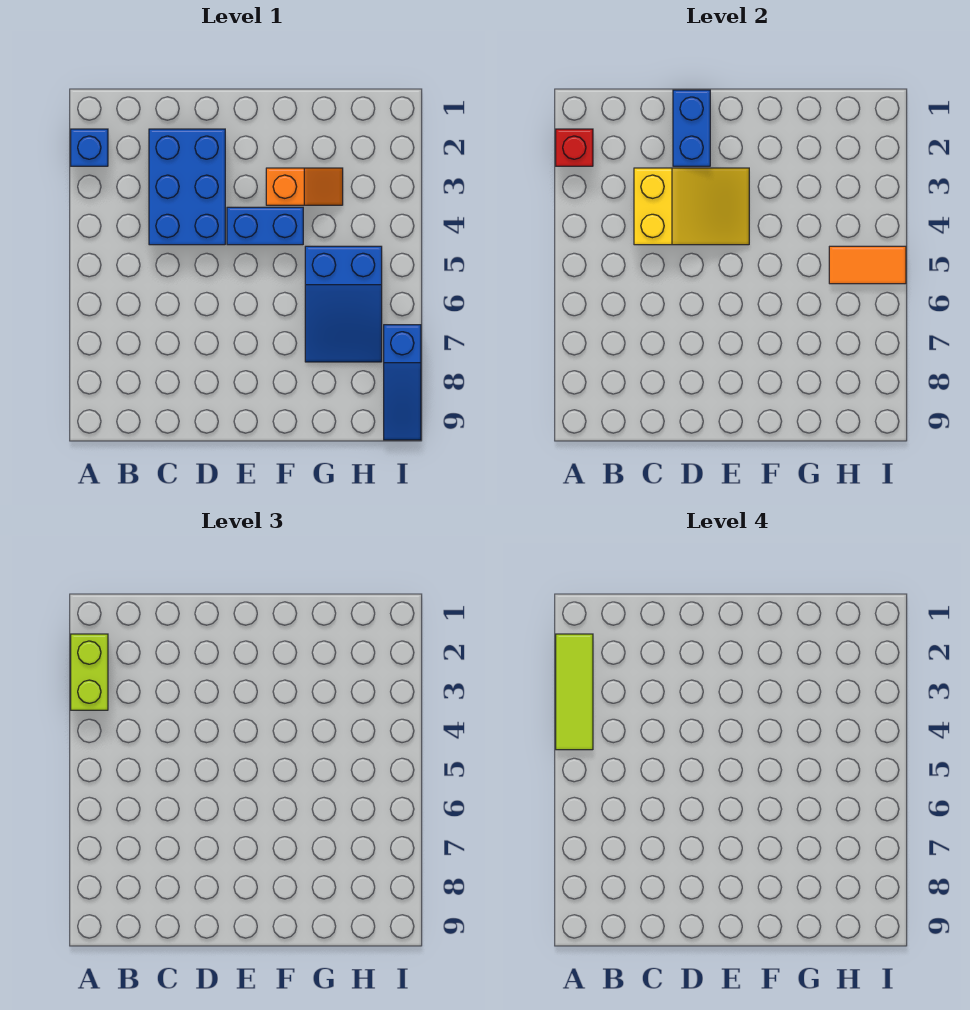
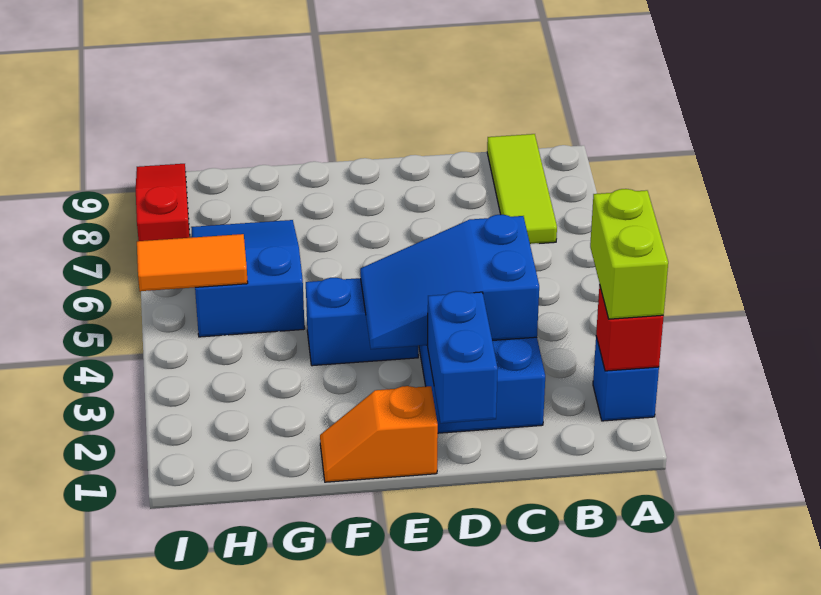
lime tile A2:A4 level 4 -> lime tile B7:B9 level 1
yellow slope C3:E4 level 2 top C -> blue slope C3:E4 level 2 top C
orange slope F3:G3 level 1 top F -> orange slope E1:F1 level 1 top E
blue slope I7:I9 level 1 top 7 -> red slope I7:I9 level 1 top 7

